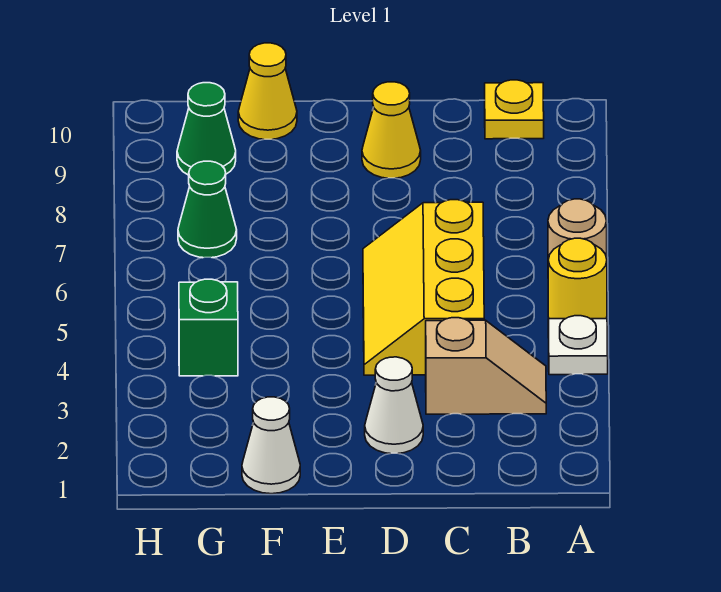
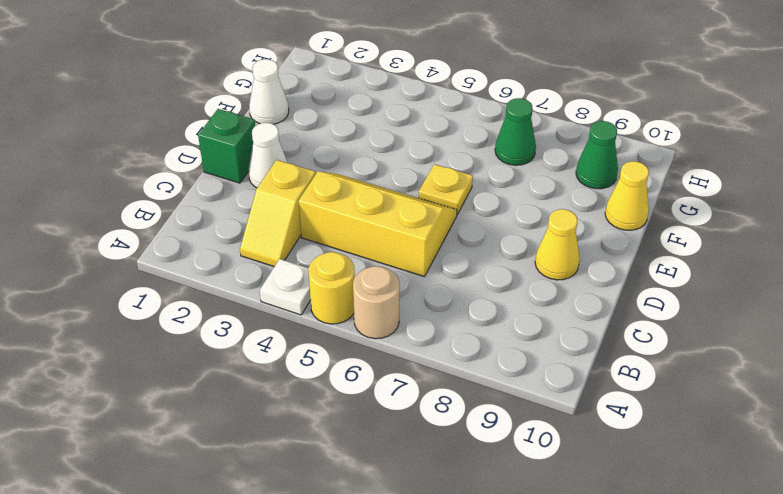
tan slope B3:C3 level 1 top C -> yellow slope B3:C3 level 1 top C
yellow plate B10 level 1 -> yellow plate E6 level 1
green brick G4 level 1 -> green brick D1 level 1

